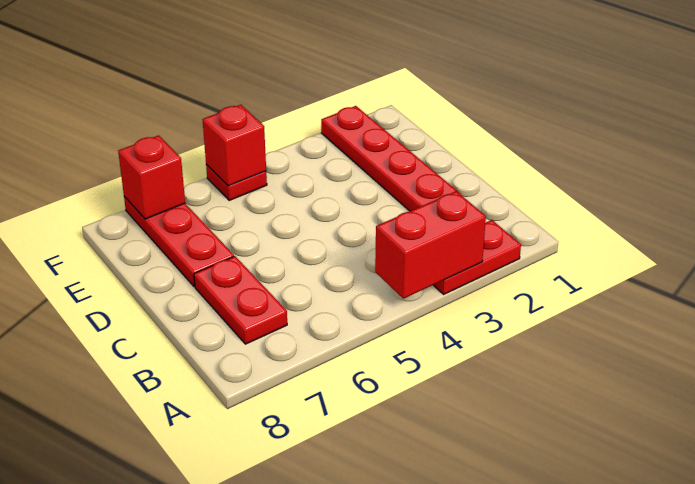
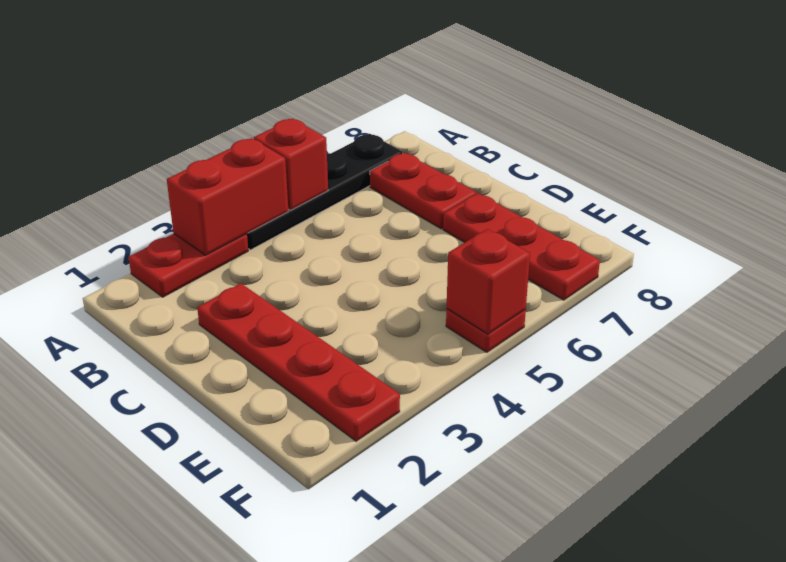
none -> black plate A4:A7 level 1
red brick F7 level 2 -> red brick A5 level 2

